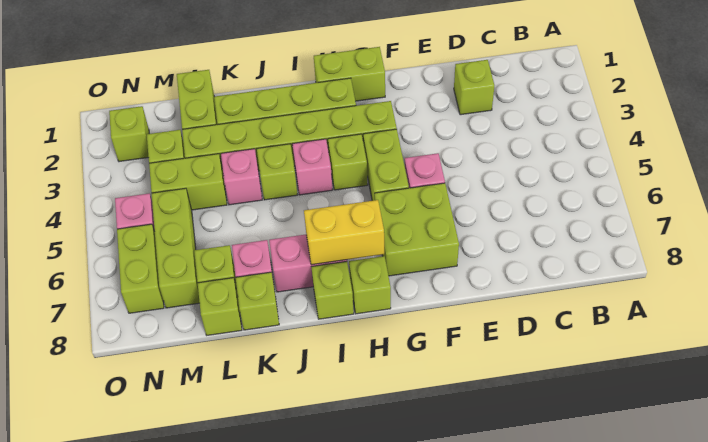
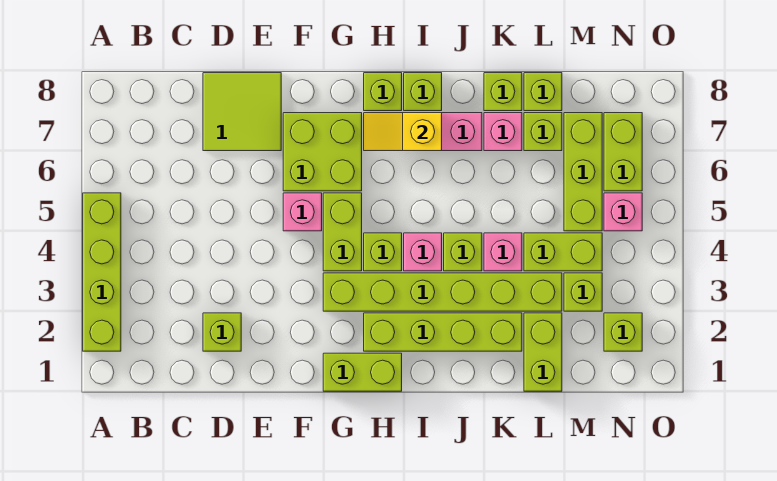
none -> lime brick A2:A5 level 1
none -> lime tile D7:E8 level 1
yellow brick H7:I7 level 2 -> yellow slope H7:I7 level 2 top I

